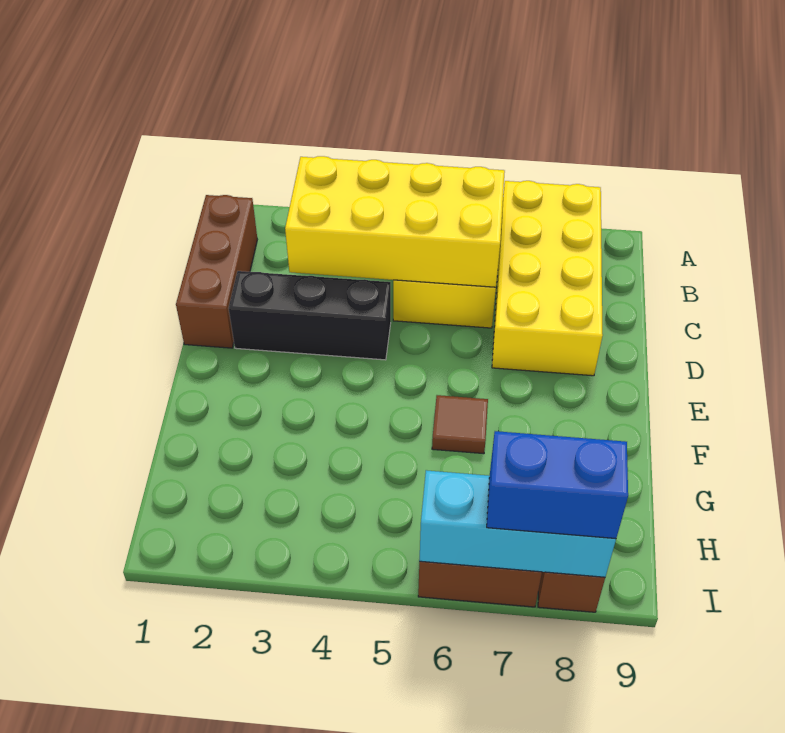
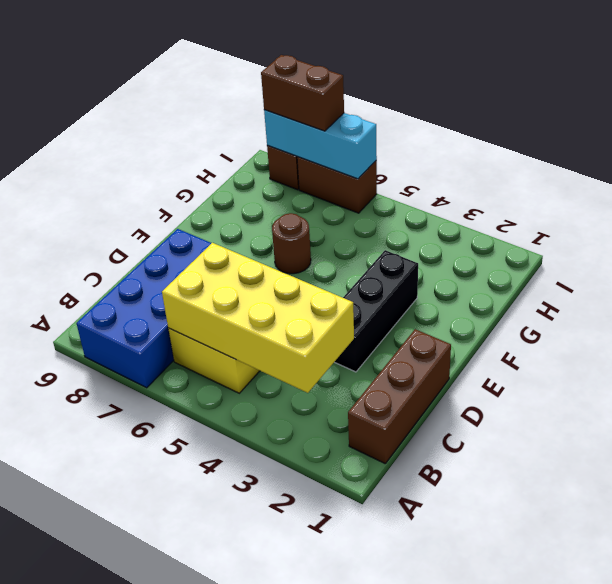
yellow brick A7:D8 level 1 -> blue brick A7:D8 level 1
black brick D2:D4 level 1 -> black brick D3:F3 level 1
brown tile F6 level 1 -> brown round brick F6 level 1
blue brick I7:I8 level 3 -> brown brick I7:I8 level 3

